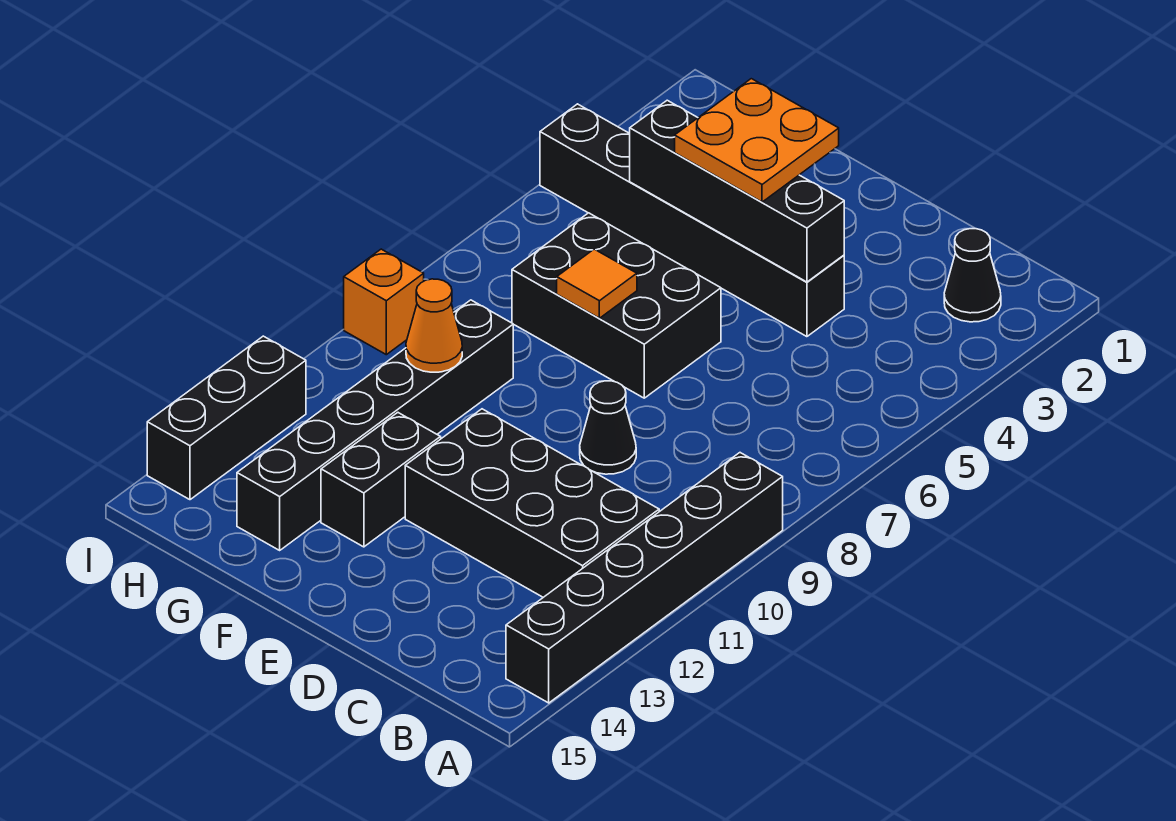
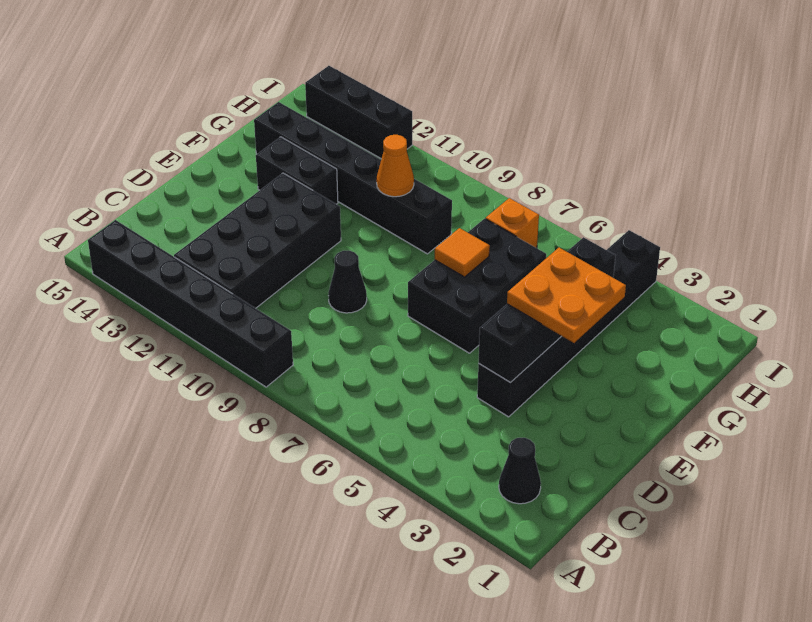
orange brick I9 level 1 -> orange brick H7 level 1

